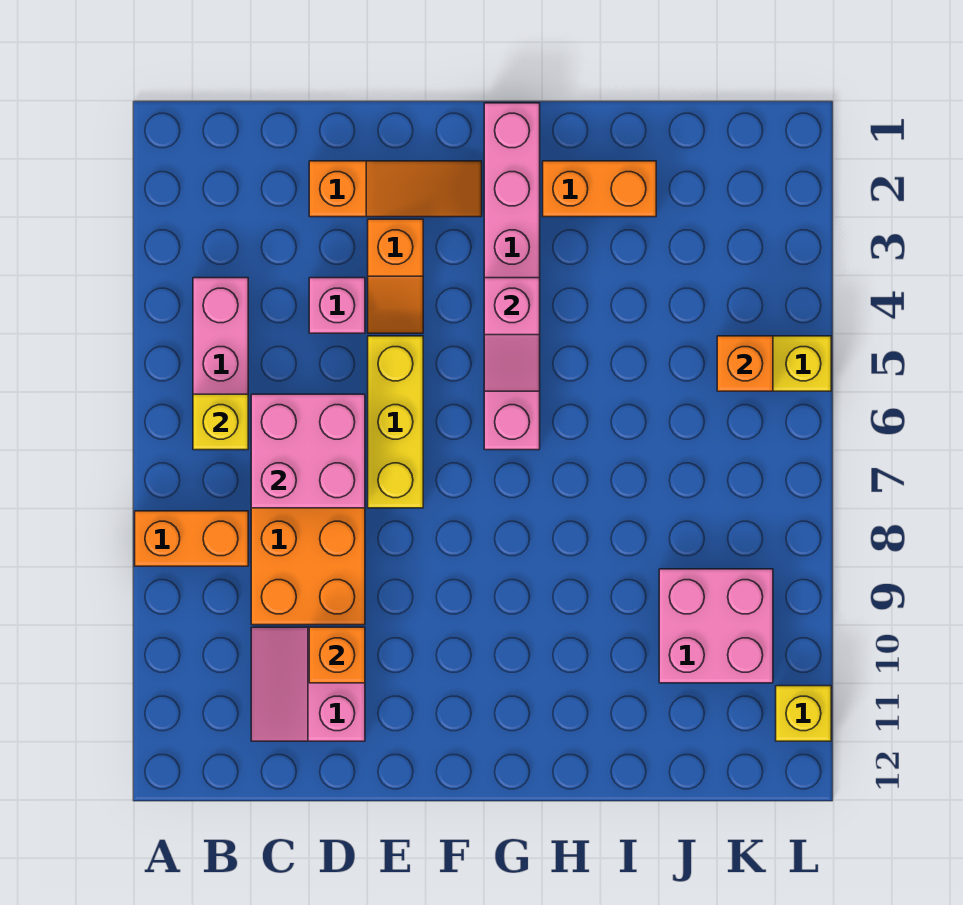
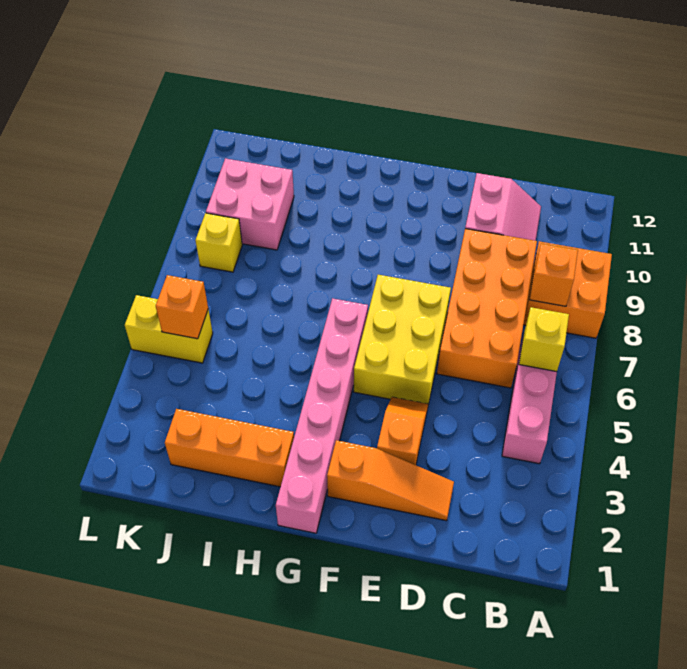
orange brick A8:B8 level 1 -> orange brick A8:B9 level 1
pink brick C6:D7 level 2 -> none
orange slope D2:F2 level 1 top D -> orange slope D2:F2 level 1 top F
pink brick D4 level 1 -> none
orange brick D10 level 2 -> orange brick B8 level 2
yellow brick E5:E7 level 1 -> yellow brick E5:F7 level 1
pink slope G4:G5 level 2 top 4 -> none
orange brick H2:I2 level 1 -> orange brick H2:J2 level 1
yellow brick L11 level 1 -> yellow brick K8 level 1

